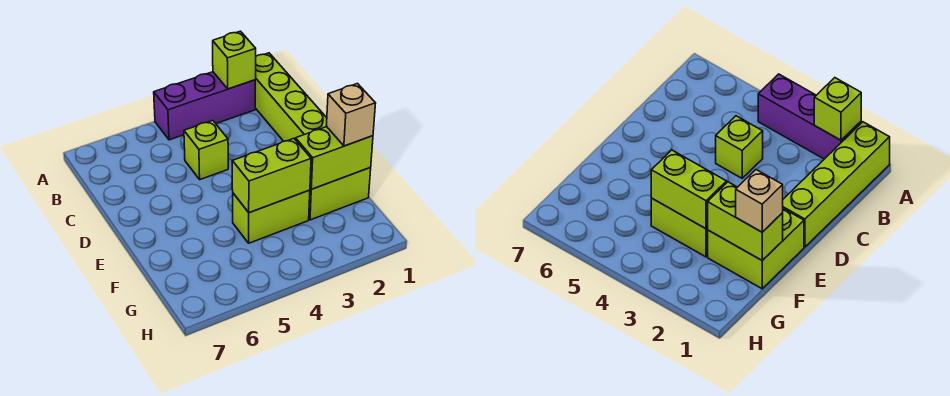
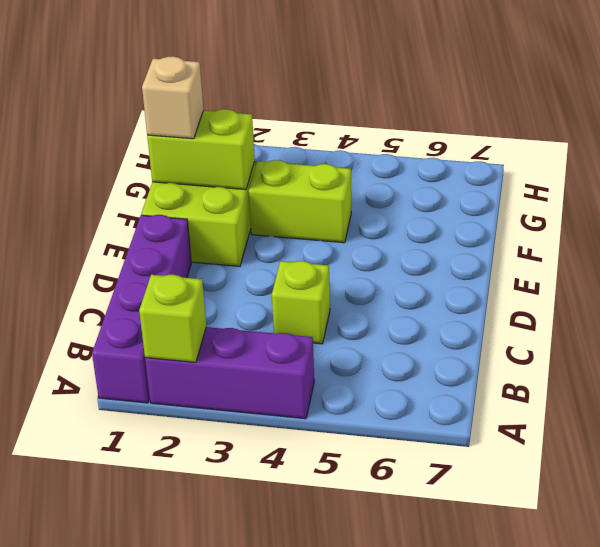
lime brick A1:D1 level 1 -> purple brick A1:D1 level 1
lime brick F3:F4 level 2 -> none

